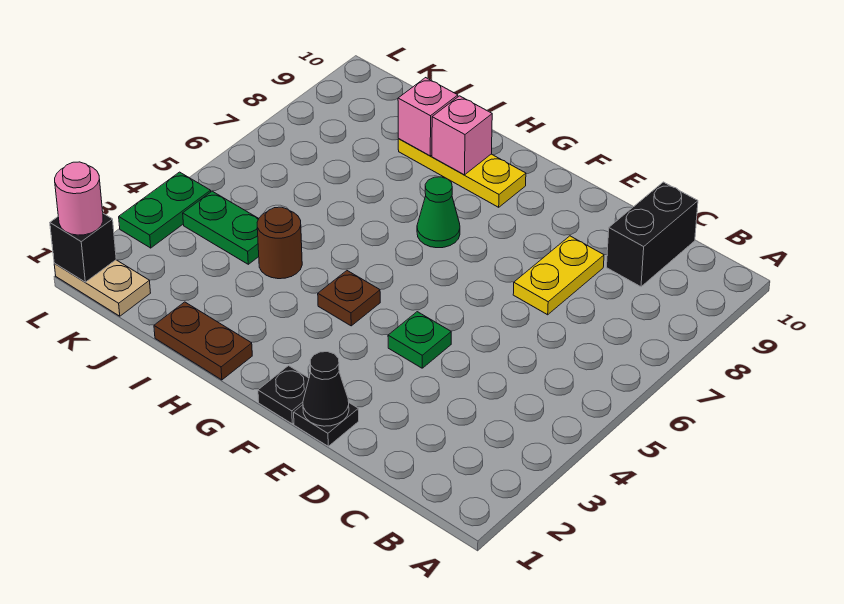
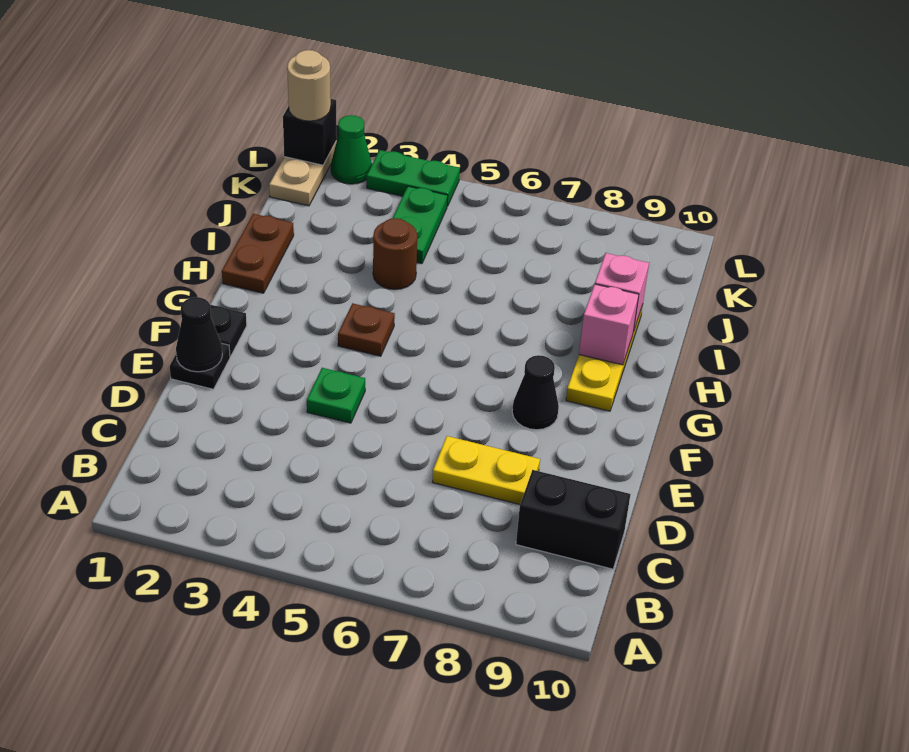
none -> black cone F8 level 1
green cone G7 level 1 -> green cone L2 level 1
pink round brick L1 level 3 -> tan round brick L1 level 3

